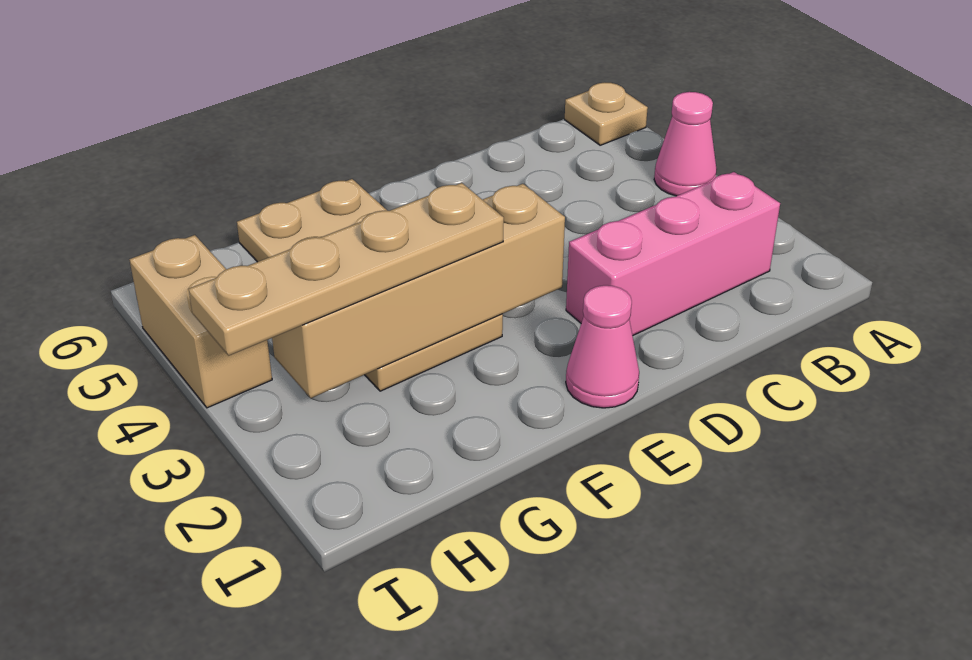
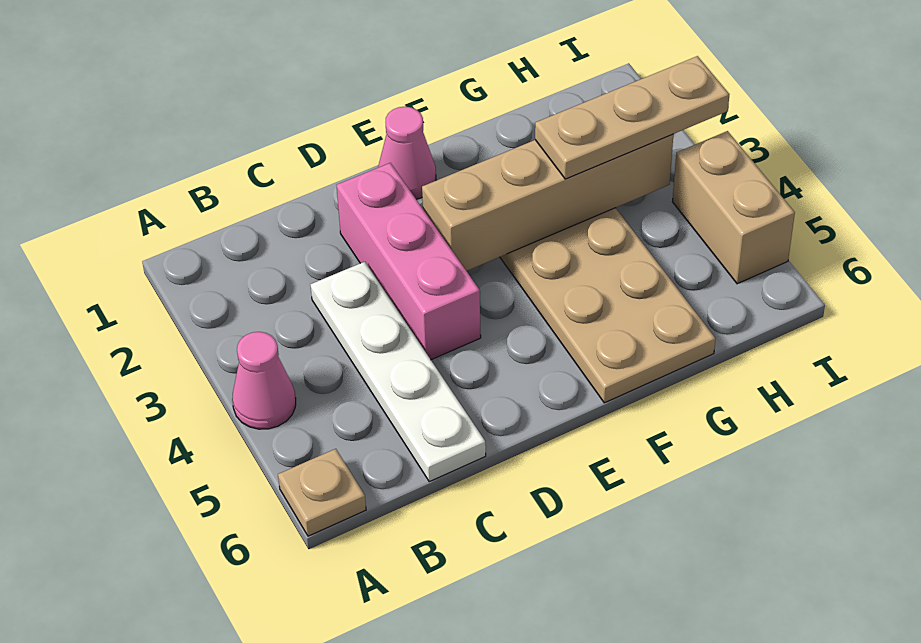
pink brick B2:D2 level 1 -> pink brick D2:D4 level 1
none -> white plate C3:C6 level 1
tan plate F3:I3 level 3 -> tan plate G3:I3 level 3

